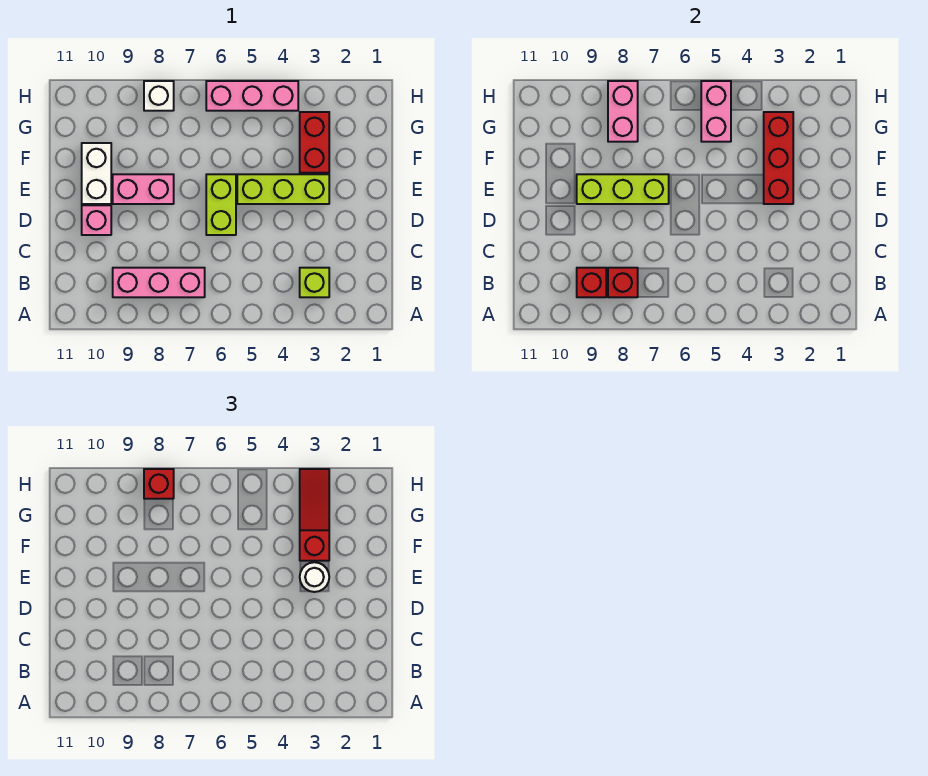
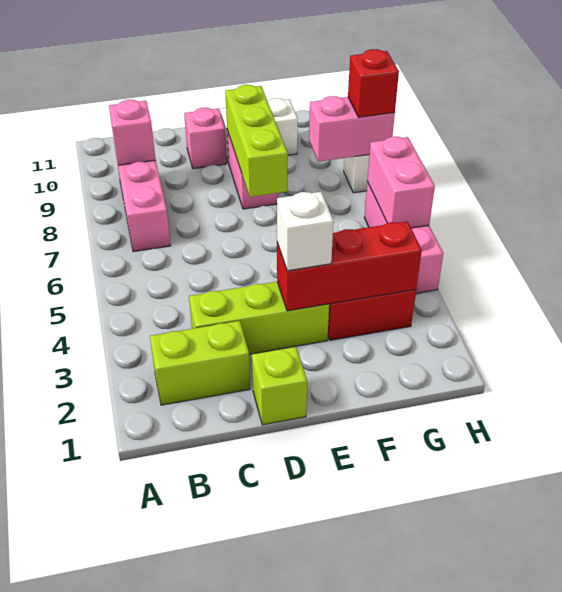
lime brick B3 level 1 -> lime brick D1 level 1
red brick B8 level 2 -> none
red brick B9 level 2 -> pink brick B9 level 2
lime brick D6:E6 level 1 -> lime brick B2:C2 level 1
lime brick E3:E5 level 1 -> lime brick C3:E3 level 1
white round brick E3 level 3 -> white brick E3 level 3
red slope F3:H3 level 3 top F -> none
pink brick G5:H5 level 2 -> pink brick H5:H6 level 2

